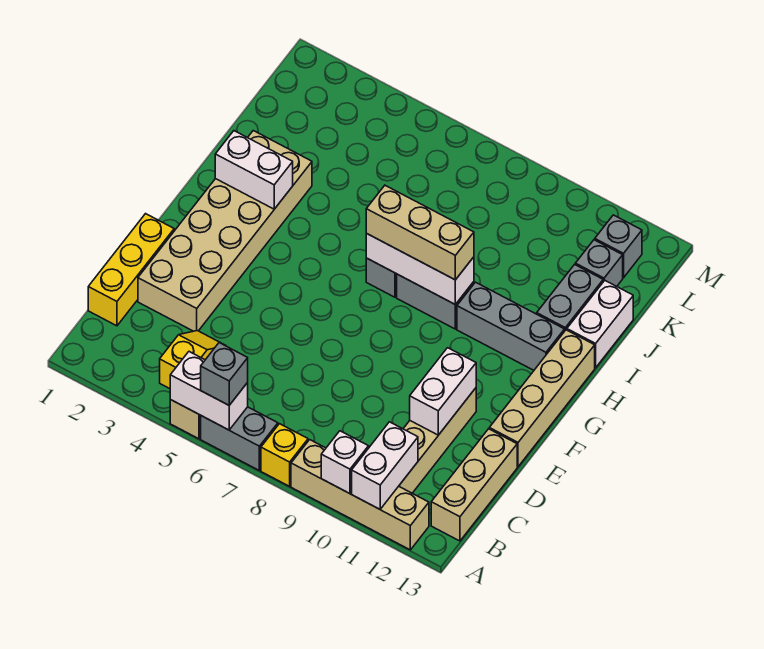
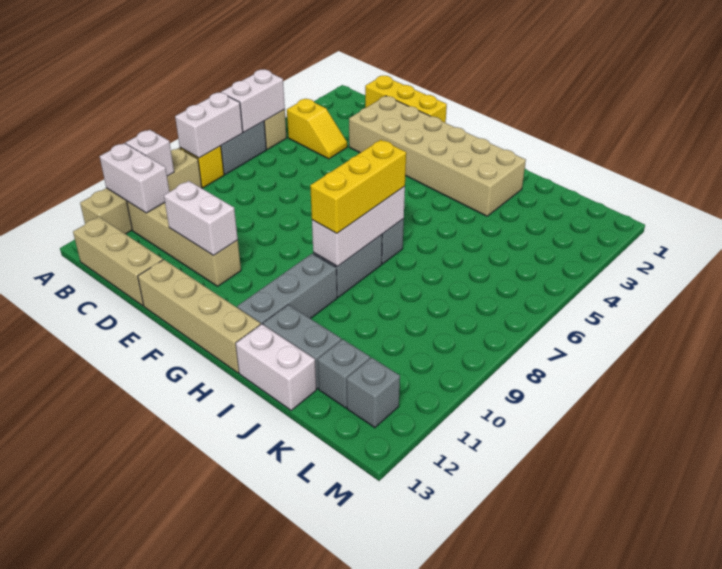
grey brick A6 level 3 -> none
white brick H2:H3 level 2 -> white brick A7:A8 level 2
tan brick H7:H9 level 3 -> yellow brick H7:H9 level 3

